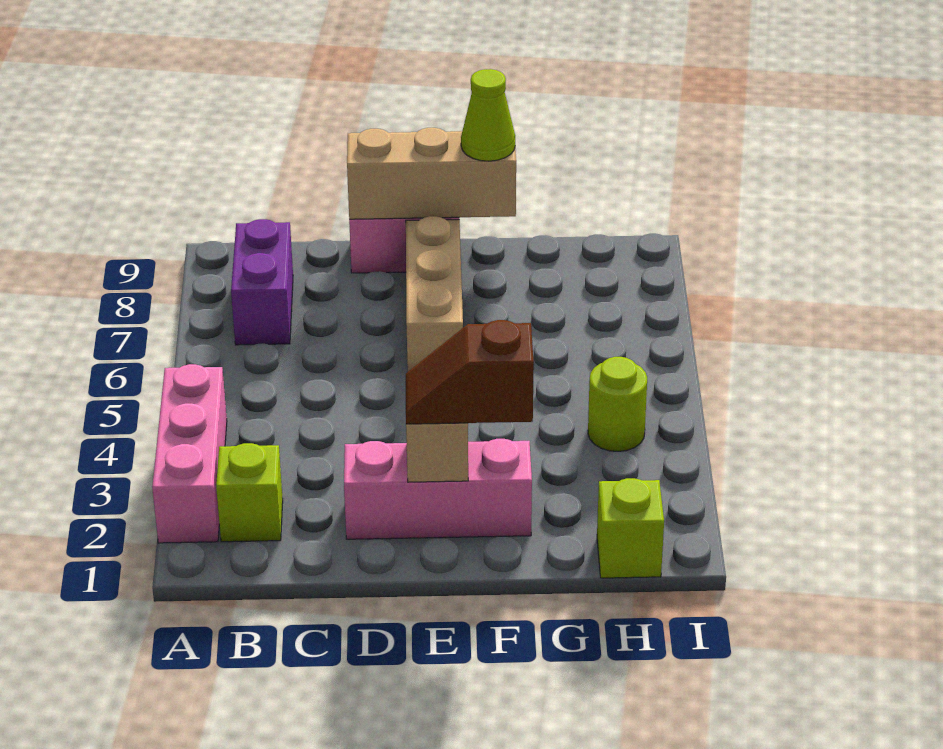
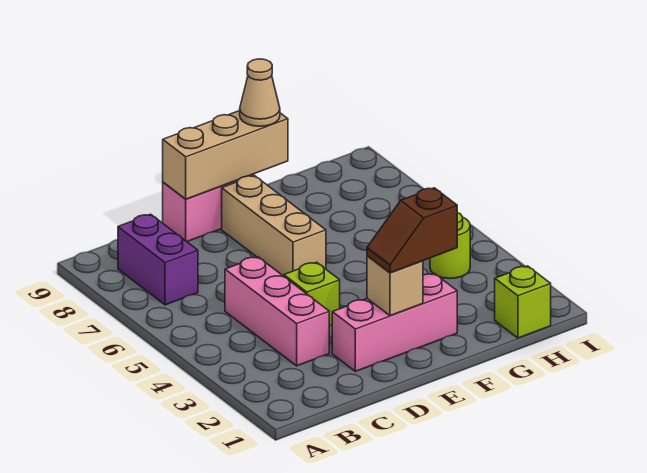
pink brick A2:A4 level 1 -> pink brick C3:C5 level 1
lime brick B2 level 1 -> lime brick D4 level 1
lime cone F9 level 3 -> tan cone F9 level 3

